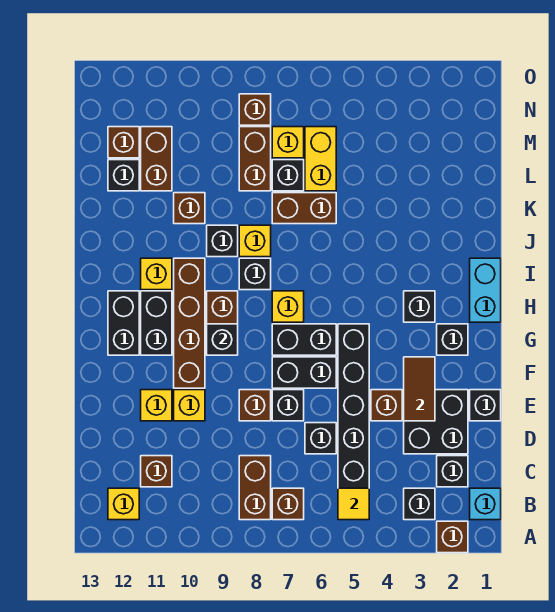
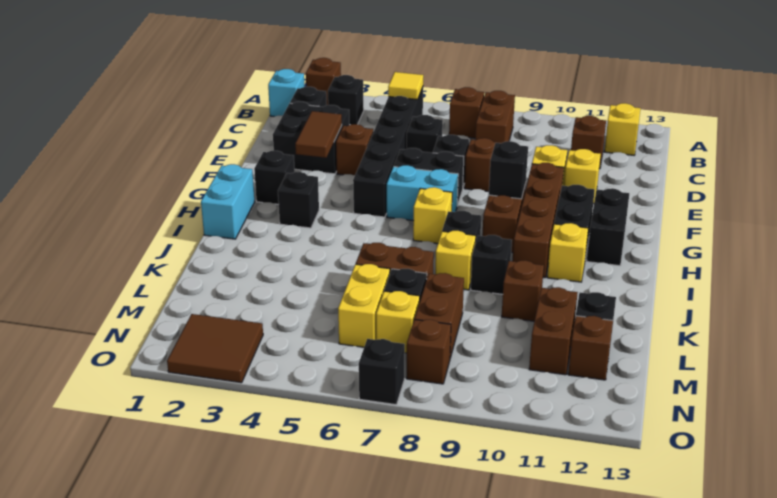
black brick E1 level 1 -> black brick O7 level 1
black brick G6:G7 level 1 -> cyan brick G6:G7 level 1
none -> brown tile N2:O3 level 1

